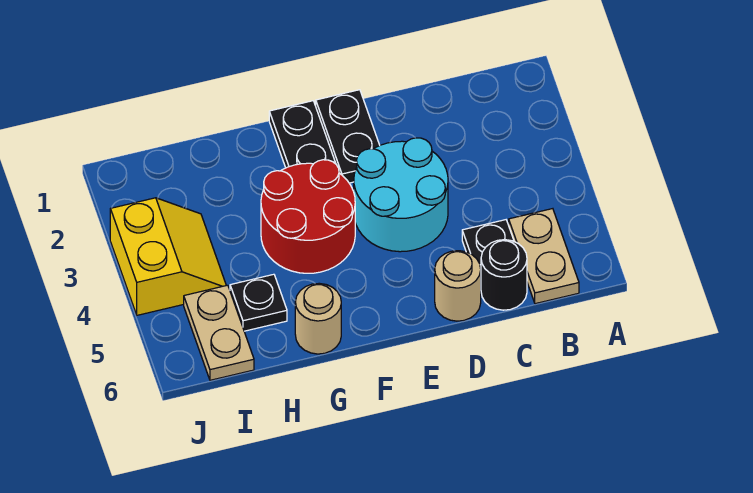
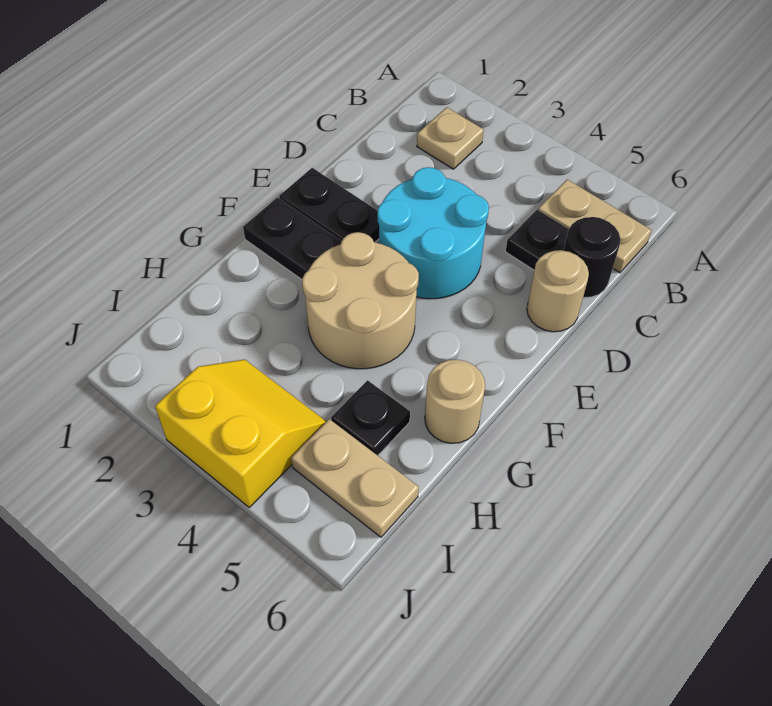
none -> tan plate B2 level 1
red round brick F3:G4 level 1 -> tan round brick F3:G4 level 1

